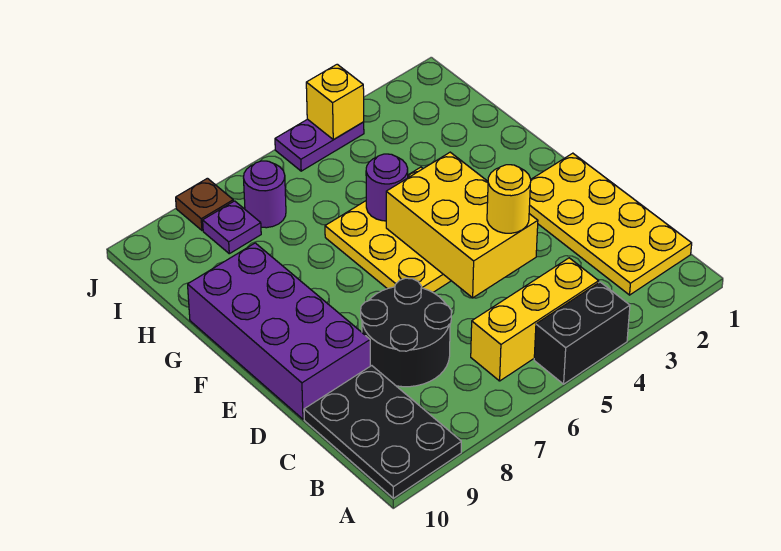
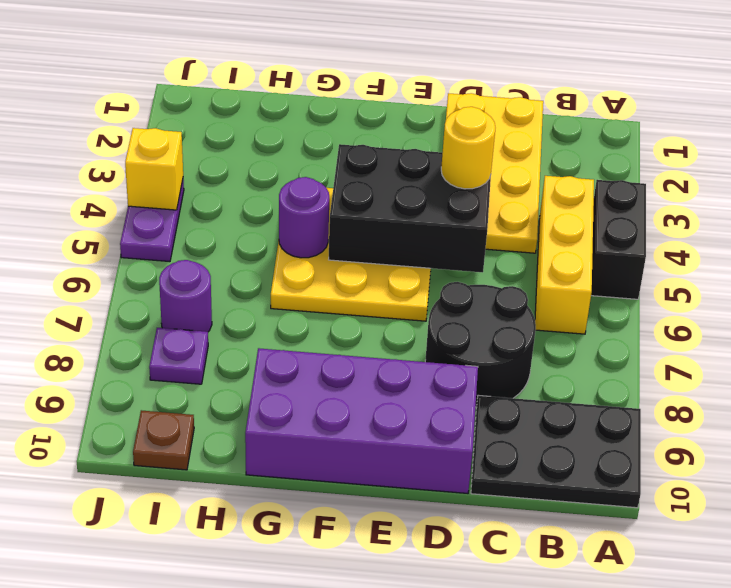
yellow plate B1:E2 level 1 -> yellow plate C1:D4 level 1
yellow brick D4:F5 level 2 -> black brick D4:F5 level 2
brown plate J8 level 1 -> brown plate I10 level 1

